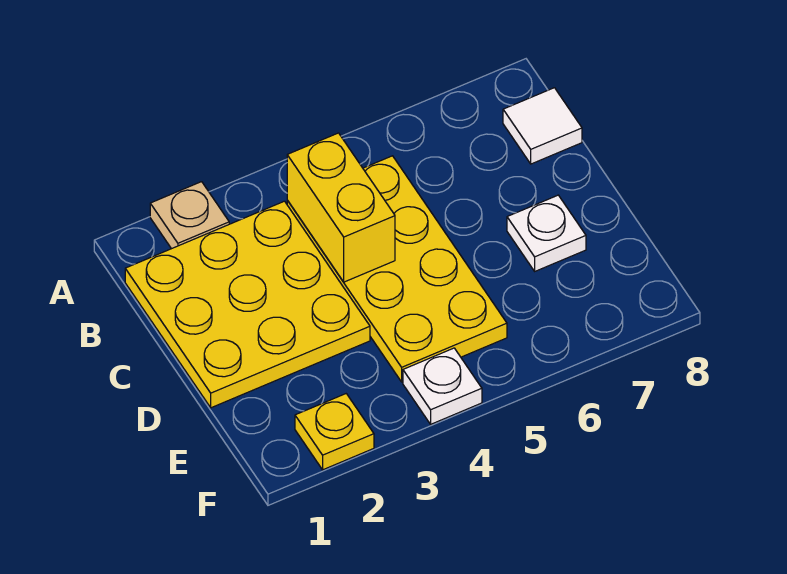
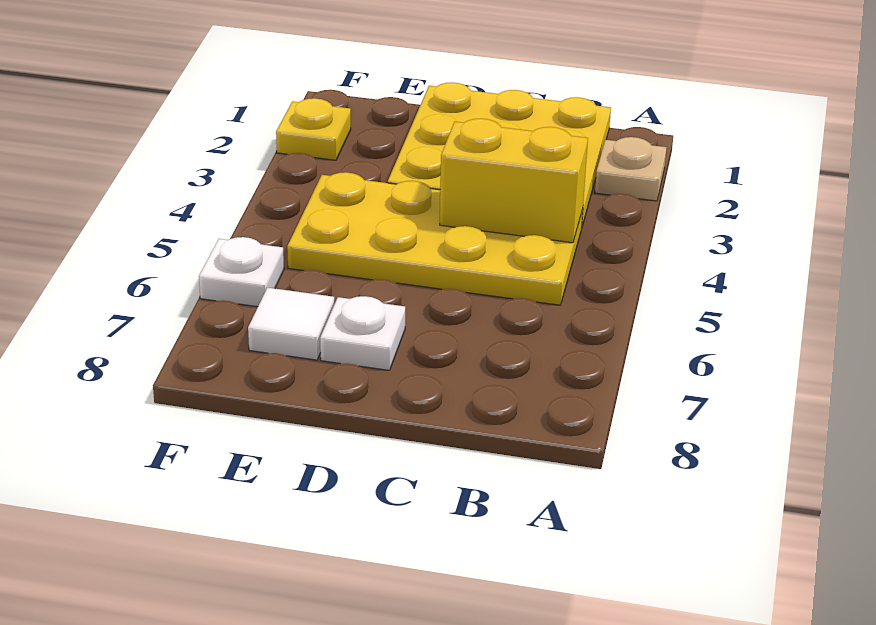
white tile B8 level 1 -> white tile E7 level 1
white plate F4 level 1 -> white plate F6 level 1

